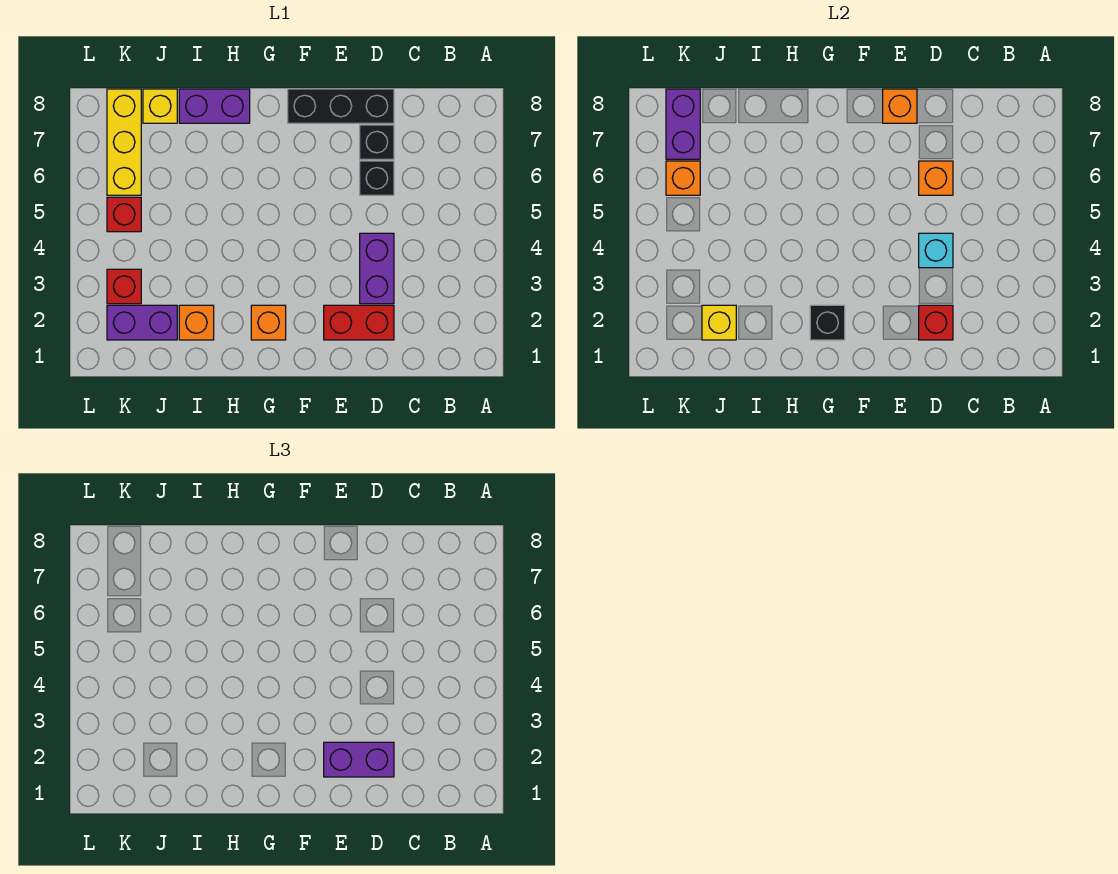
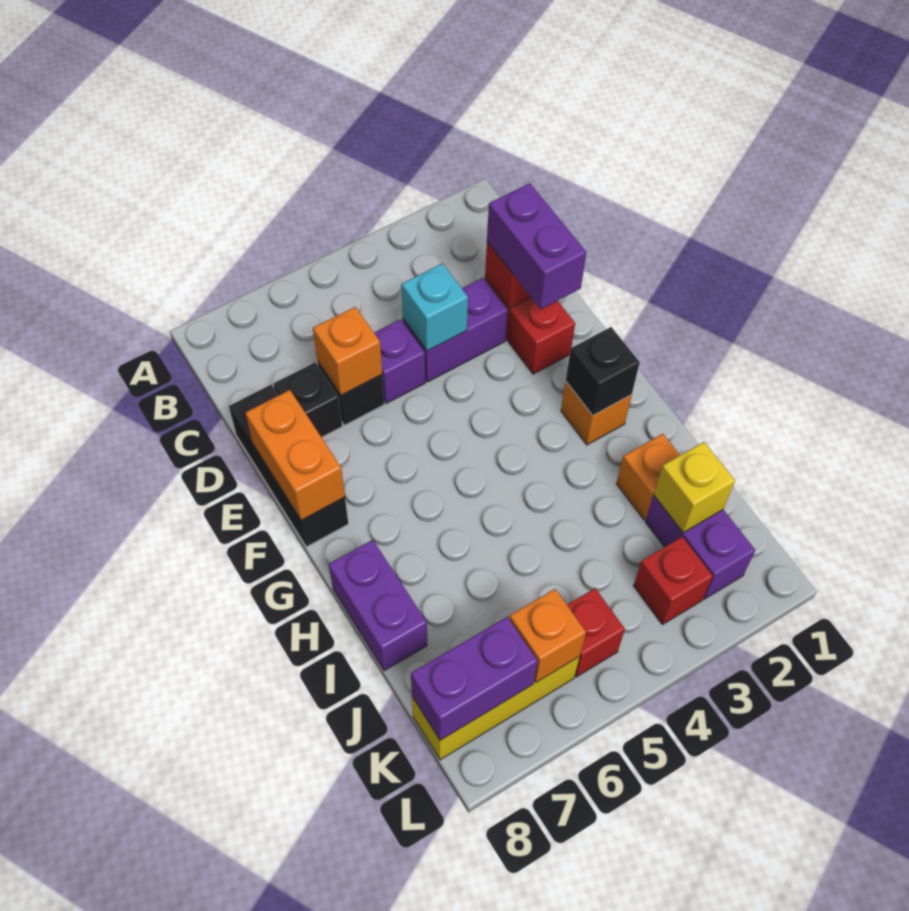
none -> purple brick D5 level 1
orange brick E8 level 2 -> orange brick E8:F8 level 2
yellow brick J8 level 1 -> none

